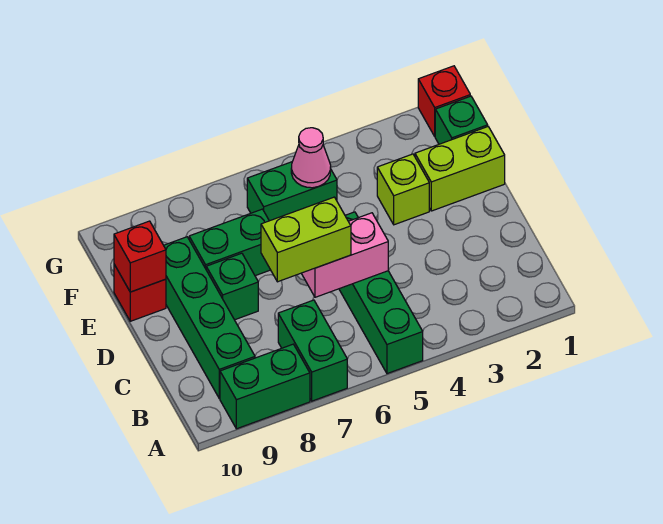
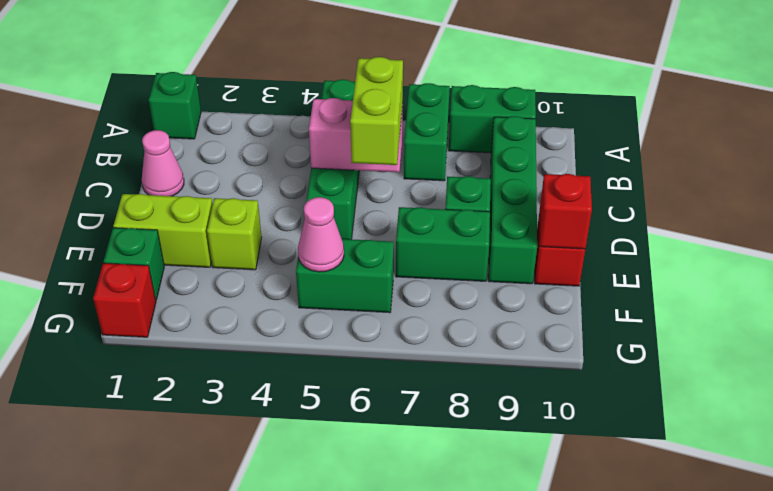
none -> green brick A1 level 1
none -> pink cone C1 level 1
lime brick C6:C7 level 3 -> lime brick C6:D6 level 3

